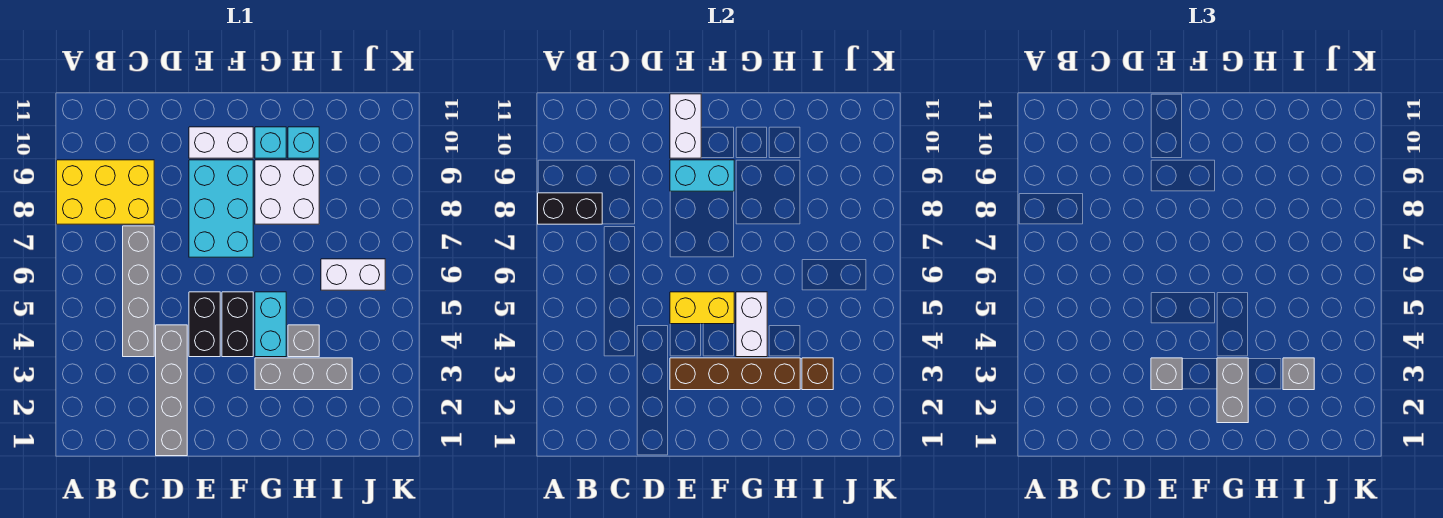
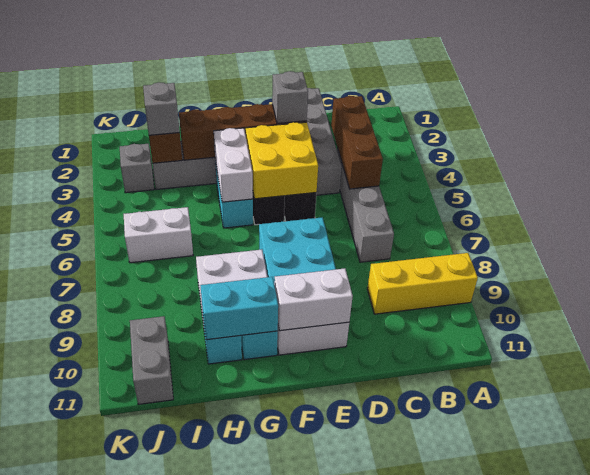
yellow brick A8:C9 level 1 -> yellow brick A9:C9 level 1
black brick A8:B8 level 2 -> none
none -> brown brick C3:C5 level 2
yellow brick E5:F5 level 2 -> yellow brick E4:F5 level 2
cyan brick E9:F9 level 2 -> cyan brick G10:H10 level 2
white brick E10:E11 level 2 -> white brick E10:F10 level 2
grey brick G2:G3 level 3 -> grey brick J10:J11 level 1
grey brick H4 level 1 -> grey brick J3 level 1

